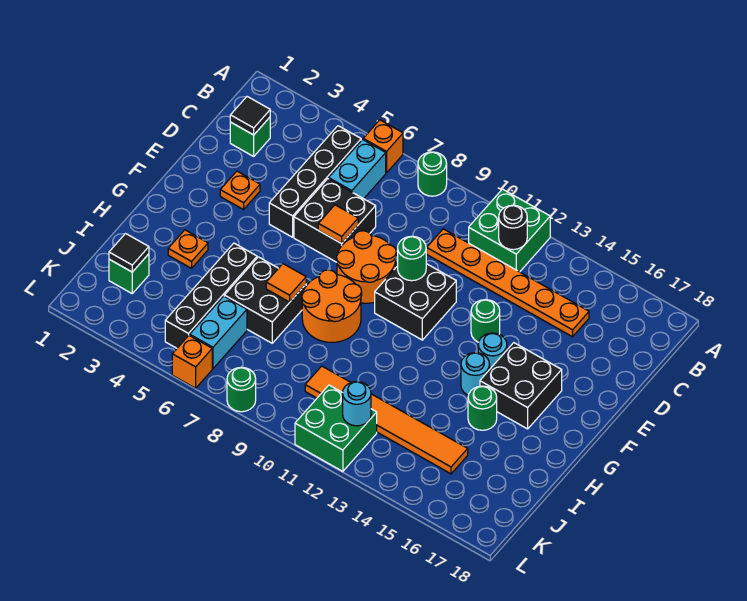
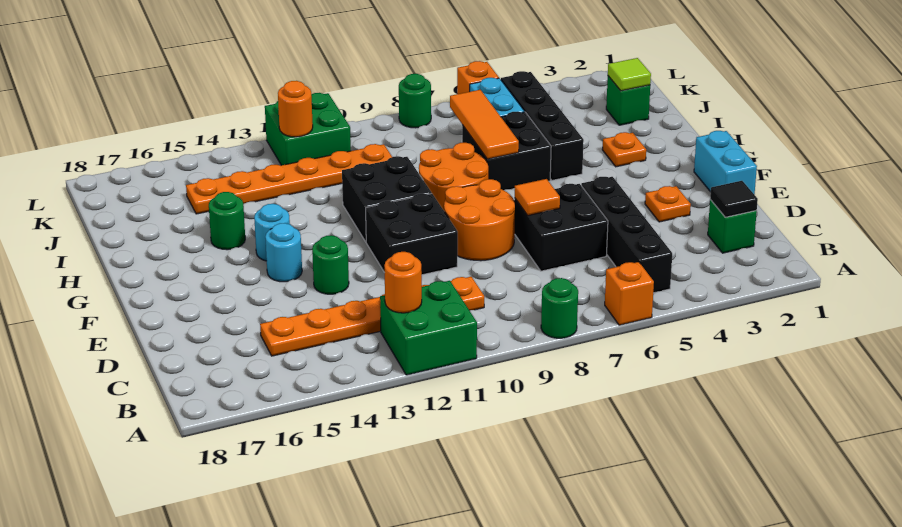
cyan brick B6:C6 level 1 -> cyan brick E1:F1 level 1
black round brick B12 level 2 -> orange round brick B12 level 2
green round brick E10 level 2 -> none
black brick F15:G16 level 1 -> black brick G10:H11 level 1
orange tile H7 level 2 -> orange tile H7:J7 level 2
black tile J2 level 2 -> lime tile J2 level 2
orange tile J10:J15 level 1 -> orange plate J10:J15 level 1
cyan round brick K12 level 2 -> orange round brick K12 level 2

